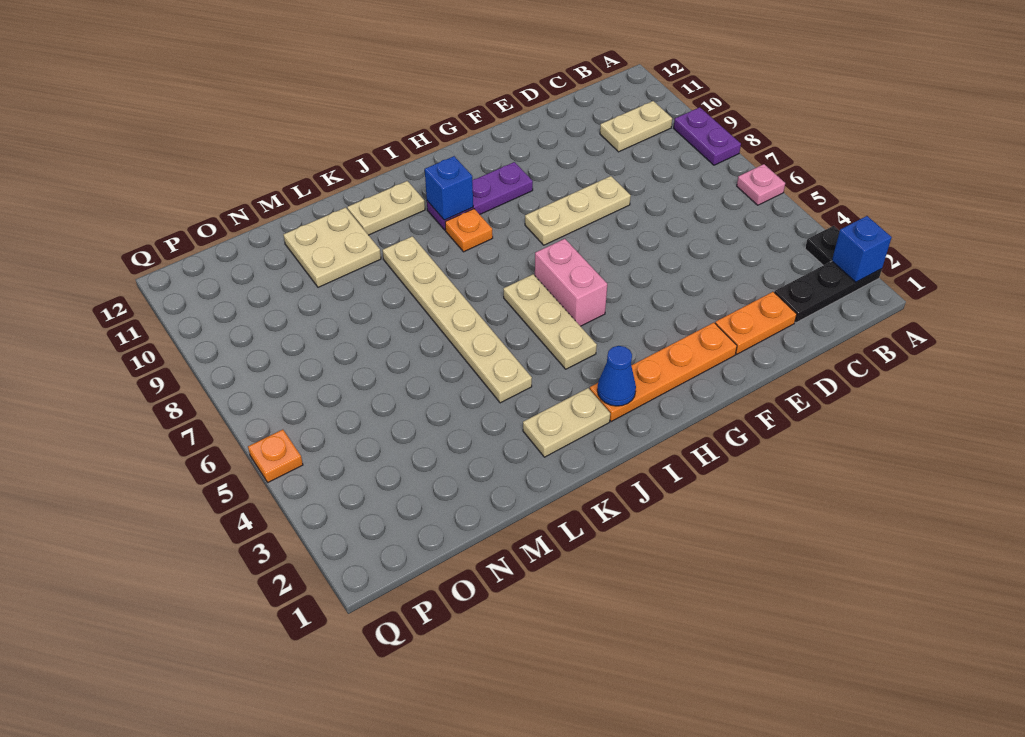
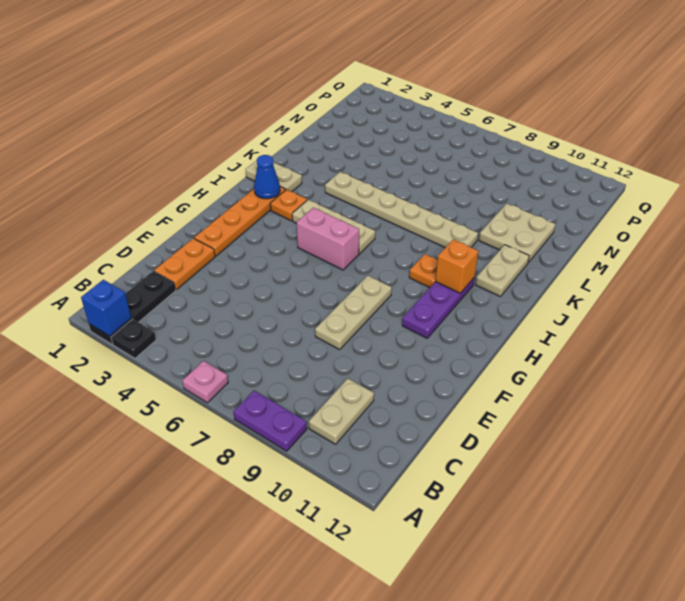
blue brick I10 level 2 -> orange brick I10 level 2
tan plate J2:K2 level 1 -> tan plate J1:J2 level 1
orange plate Q5 level 1 -> orange plate I3 level 1

